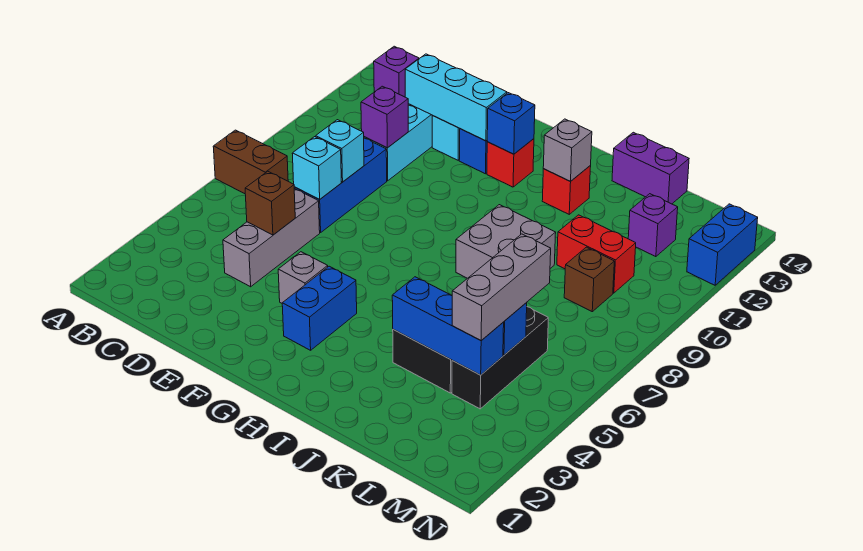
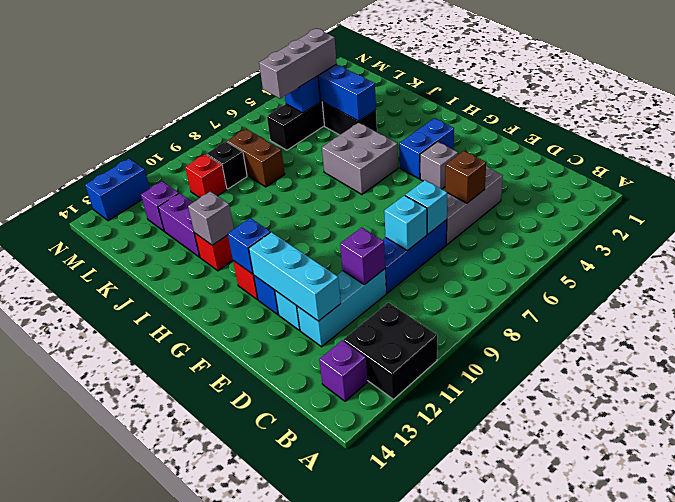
brown brick A7:B7 level 1 -> brown brick K8:L8 level 1
none -> black brick A11:B12 level 1
grey brick I8:J9 level 1 -> grey brick H5:I6 level 1
purple brick J14:K14 level 1 -> purple brick J12:K12 level 1
red brick K10:L10 level 1 -> red brick L10 level 1
brown brick L9 level 1 -> black brick L9 level 1

